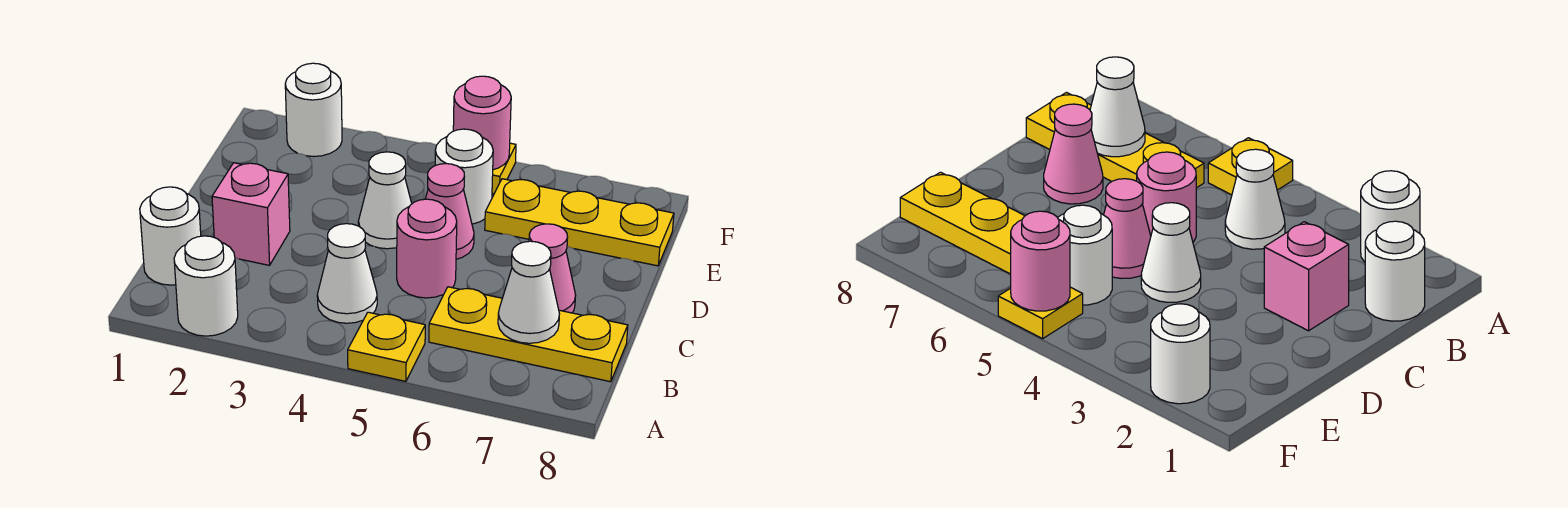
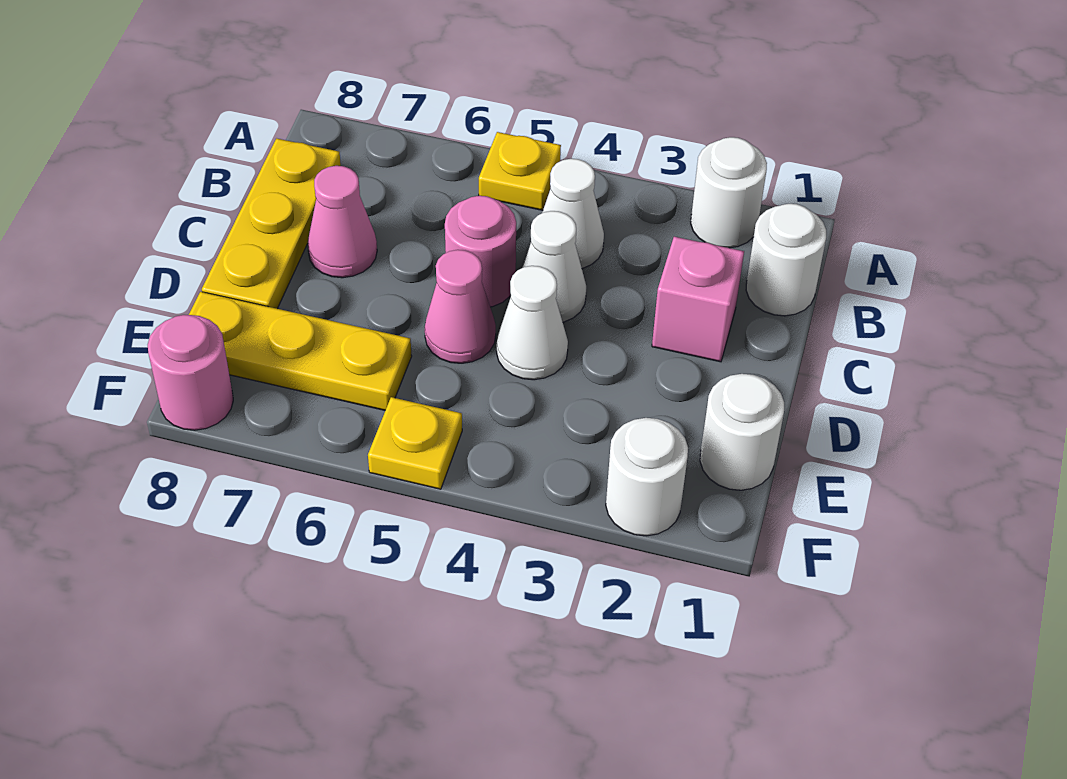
yellow plate B6:B8 level 1 -> yellow plate B8:D8 level 1
white cone B7 level 2 -> white cone C4 level 1
white round brick E5 level 1 -> white round brick E1 level 1
pink round brick F5 level 2 -> pink round brick F8 level 1

